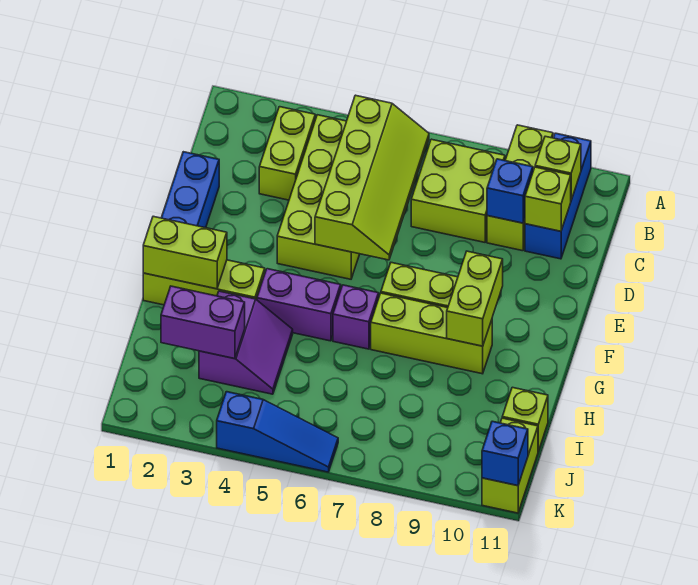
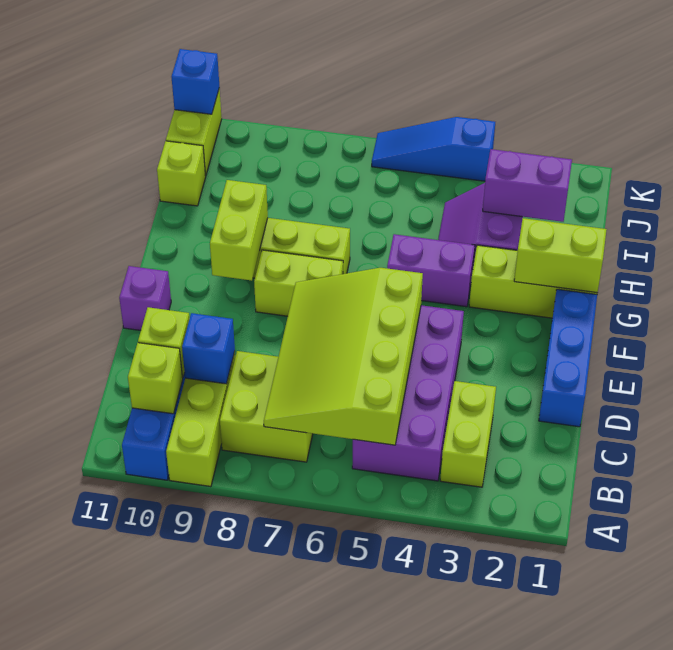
lime brick B4:E5 level 1 -> purple brick B4:E5 level 1
lime slope B5:E6 level 2 top 5 -> lime slope B5:E7 level 2 top 5
purple brick G6 level 1 -> purple brick E11 level 1

